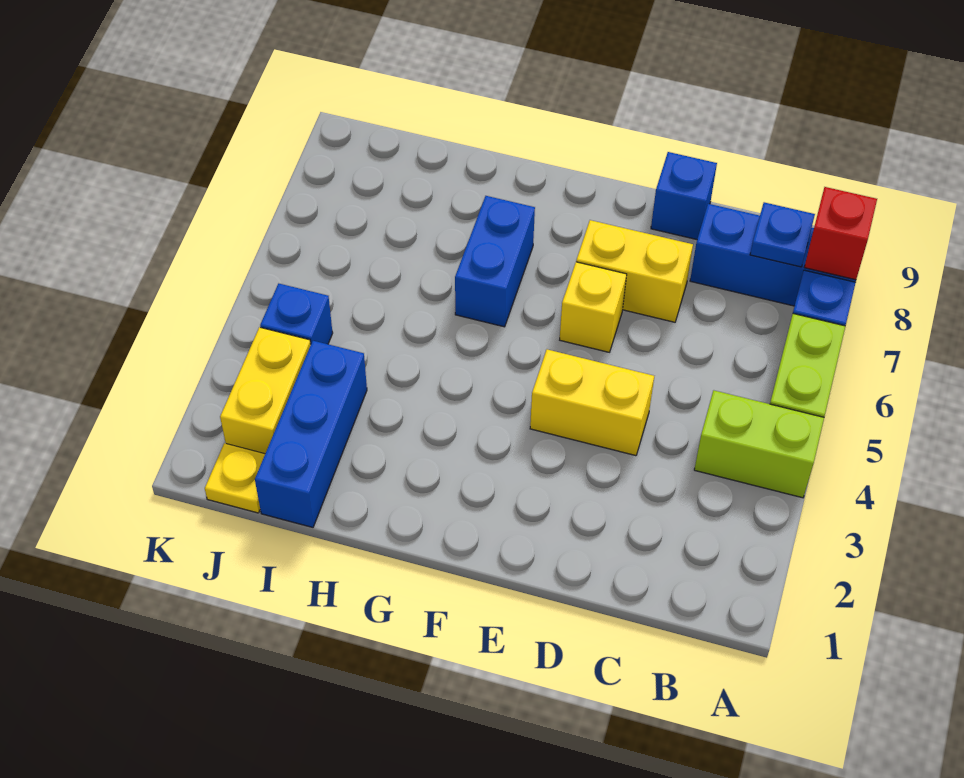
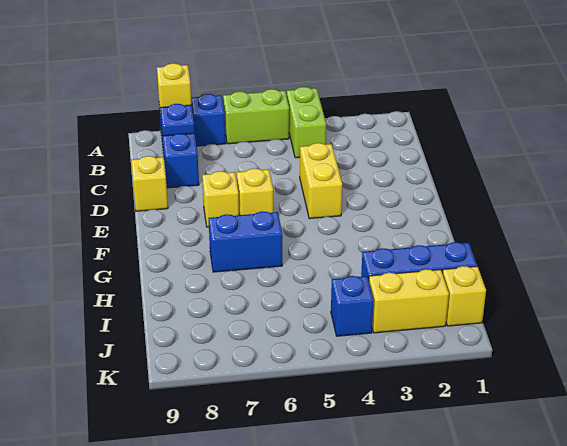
red brick A8 level 2 -> yellow brick A8 level 2
yellow brick D7:E7 level 1 -> yellow brick E7 level 1
blue brick D9 level 1 -> yellow brick D9 level 1
yellow plate J1 level 1 -> yellow brick J1 level 1

